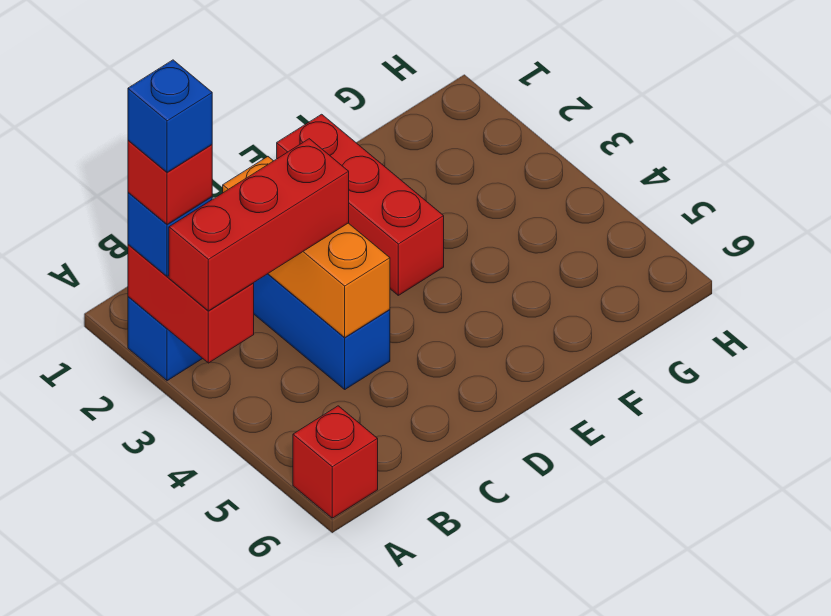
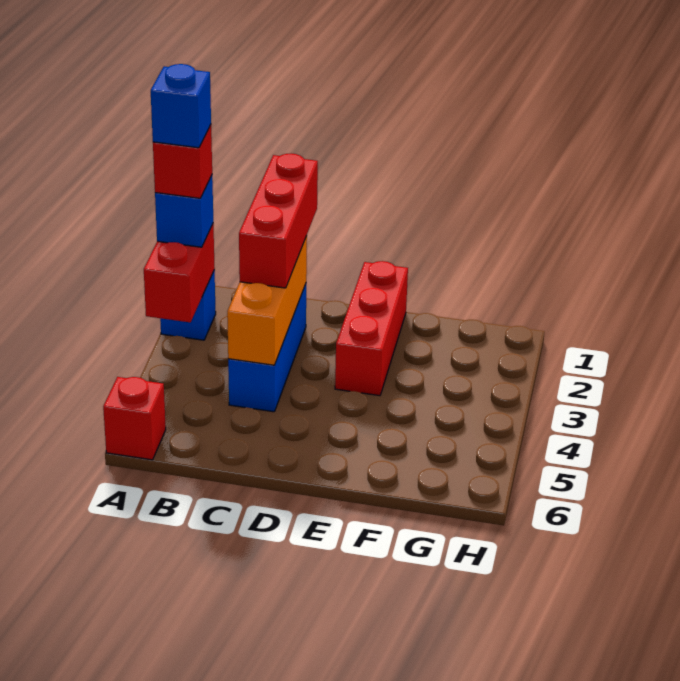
red brick A3:C3 level 3 -> red brick C1:C3 level 3

